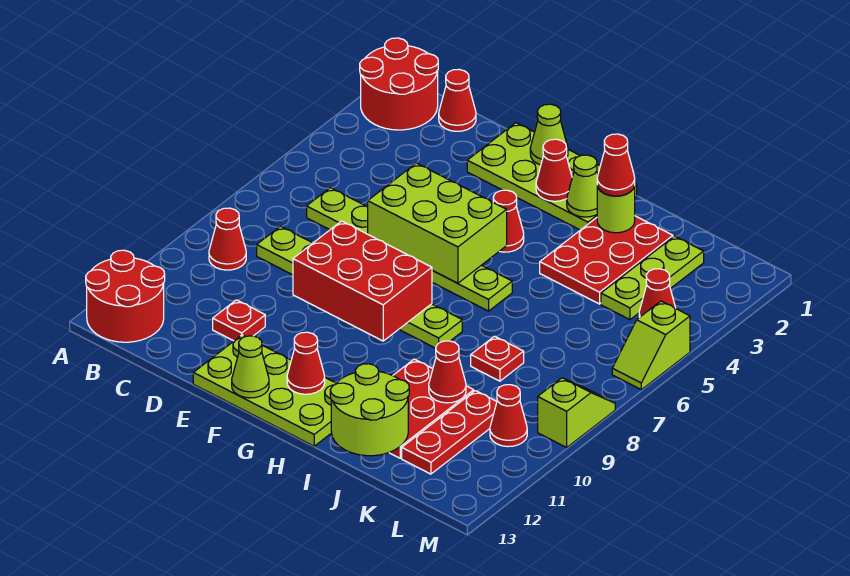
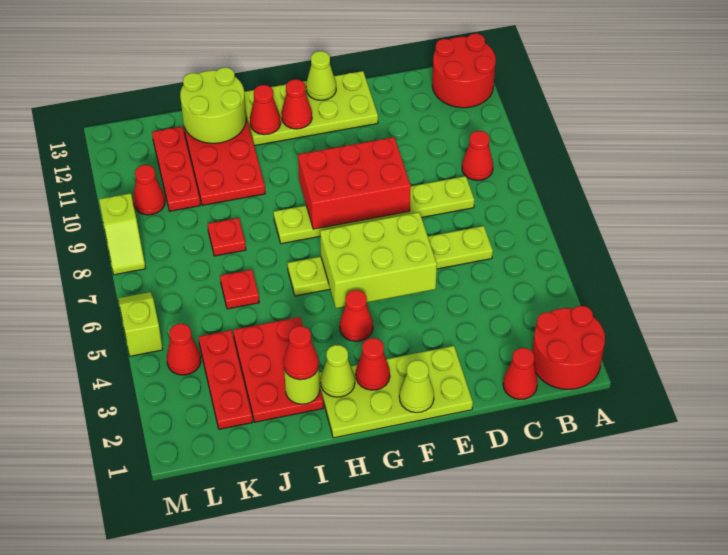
red plate D11 level 1 -> red plate J6 level 1
red cone J10 level 2 -> red cone H12 level 2
lime plate K2:K4 level 1 -> red plate K2:K4 level 1

